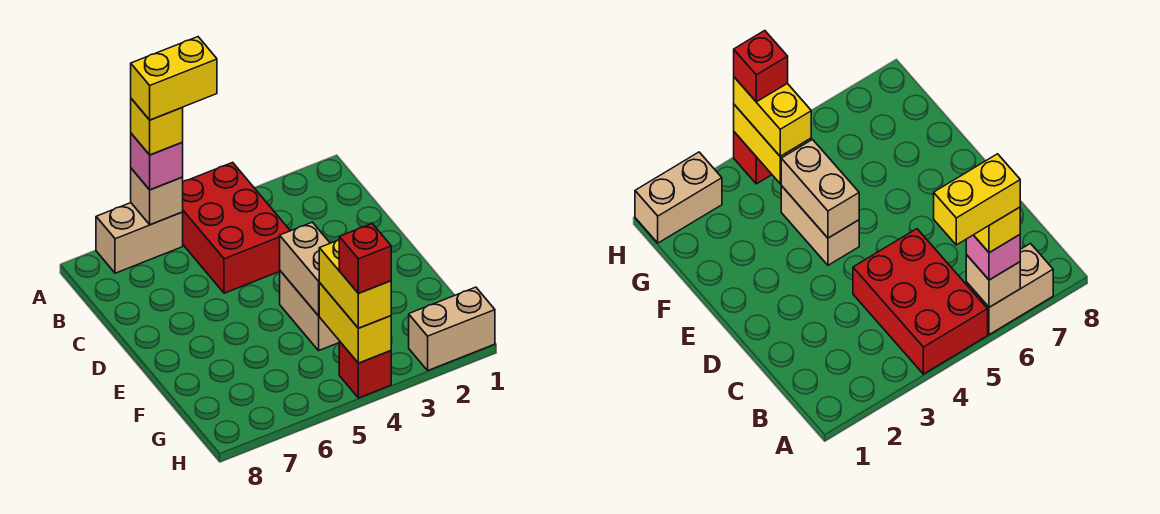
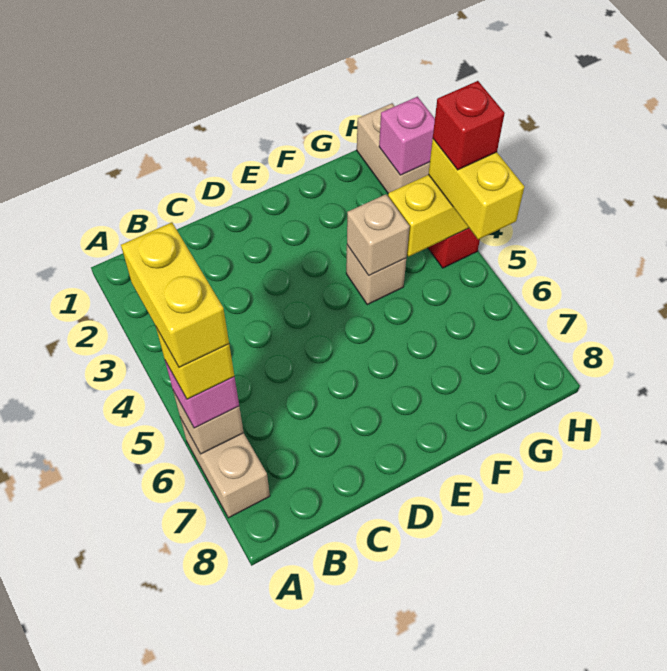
red brick A4:C5 level 1 -> none
tan brick E4:F4 level 1 -> tan brick F4 level 1
tan brick E4:F4 level 2 -> tan brick F4 level 2
yellow brick G4:H4 level 3 -> yellow brick H4:H5 level 3
none -> pink brick H2 level 2

